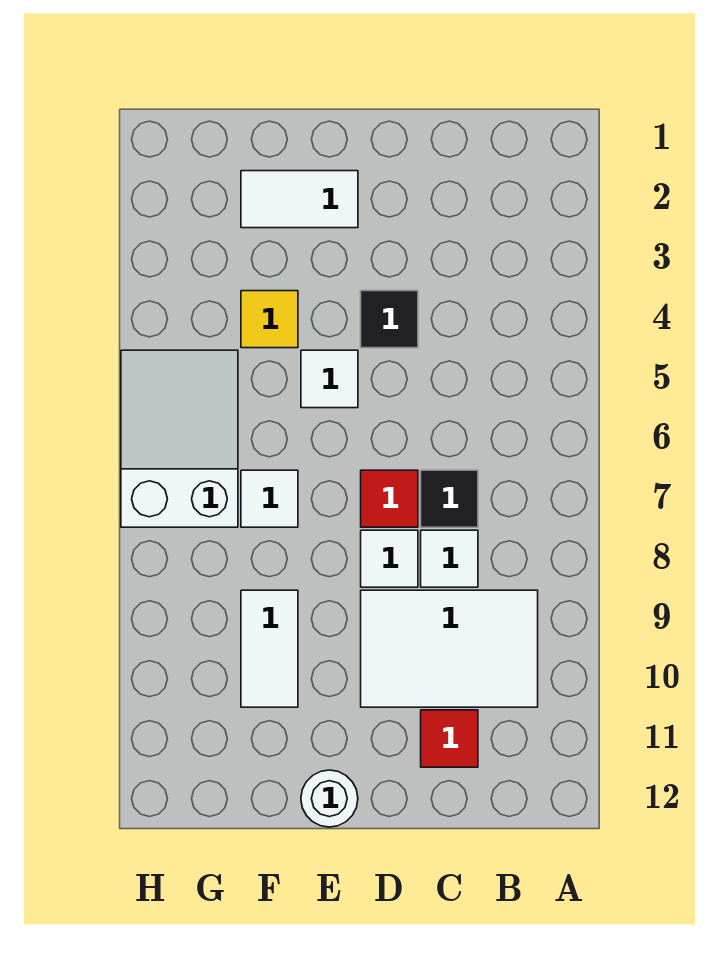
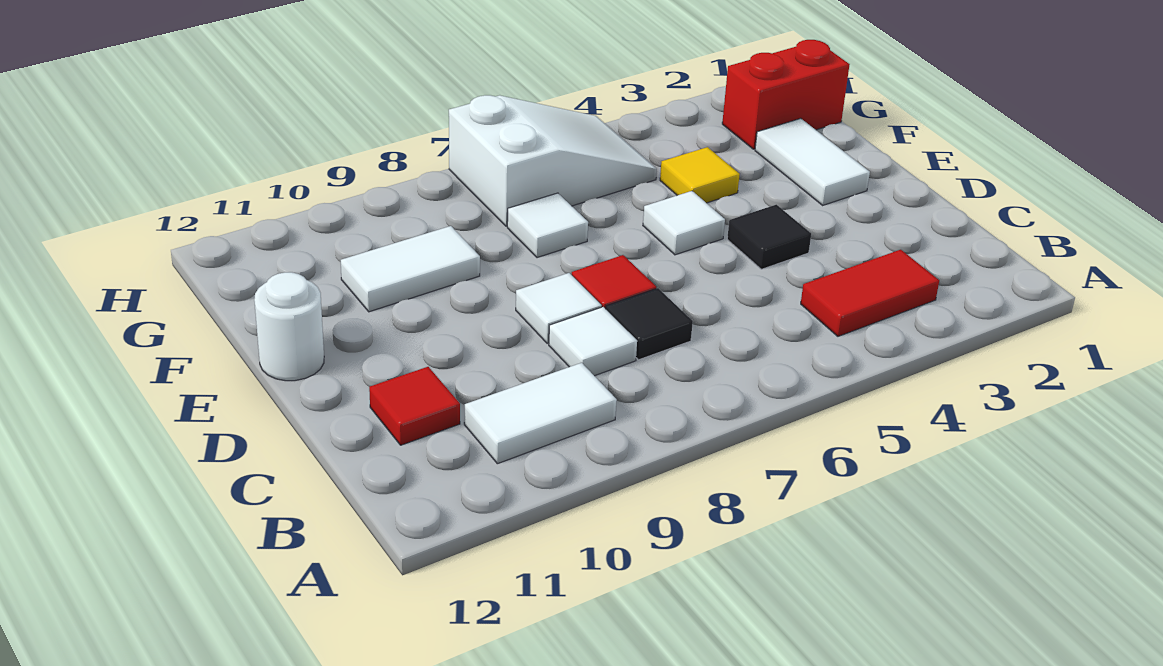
none -> red tile B3:B4 level 1
white tile B9:D10 level 1 -> white tile B9:B10 level 1
none -> red brick G1:G2 level 1

